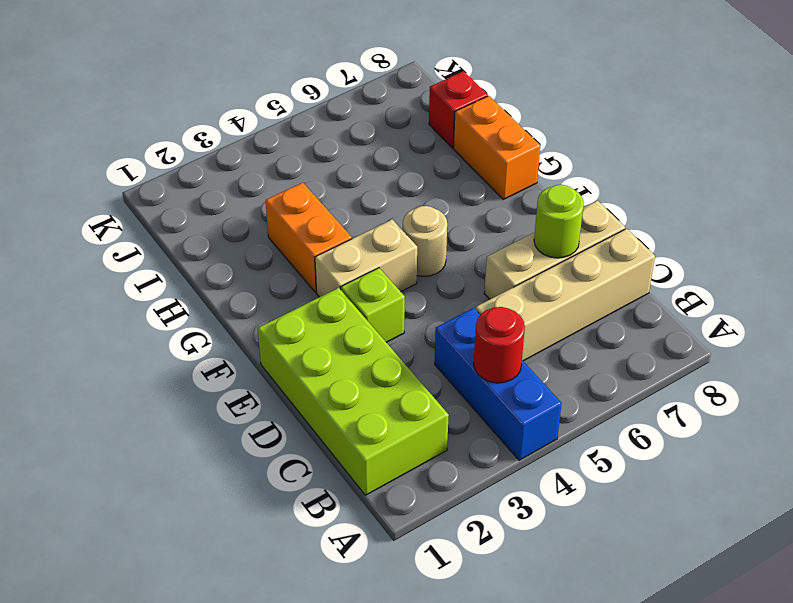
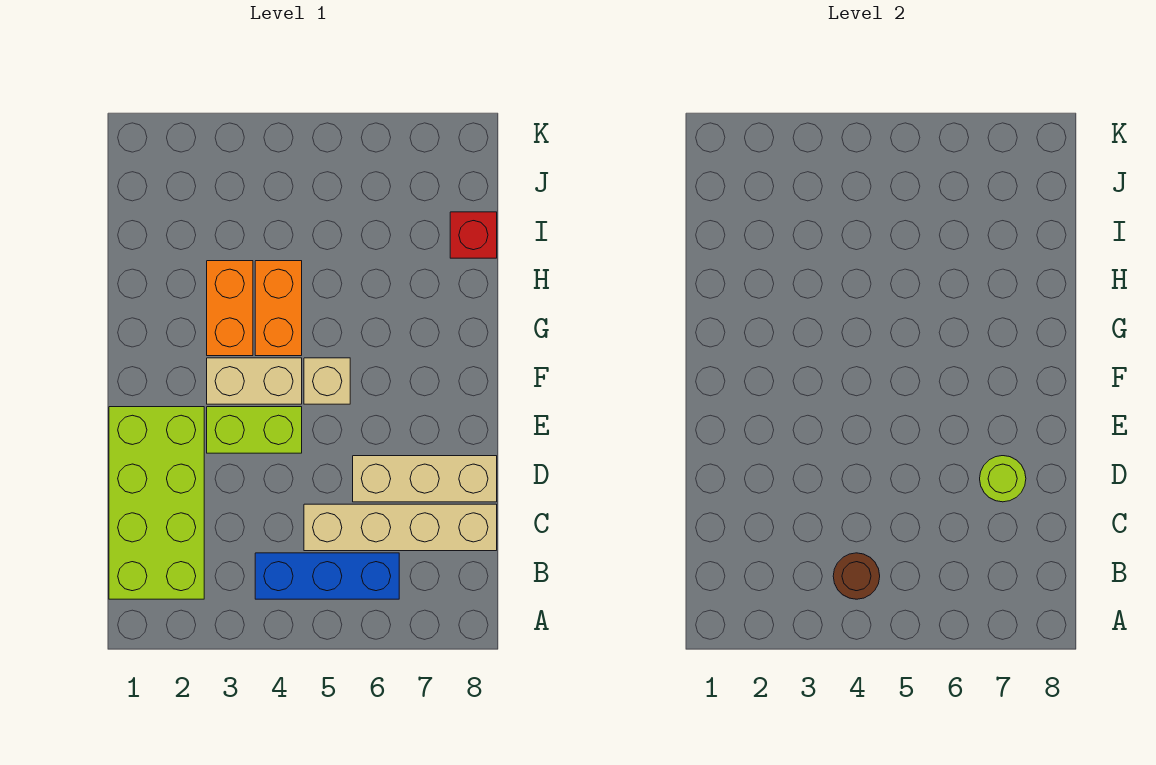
blue brick A4:C4 level 1 -> blue brick B4:B6 level 1
red round brick B4 level 2 -> brown round brick B4 level 2
lime brick E3 level 1 -> lime brick E3:E4 level 1
tan round brick F5 level 1 -> tan brick F5 level 1
orange brick G8:H8 level 1 -> orange brick G4:H4 level 1

